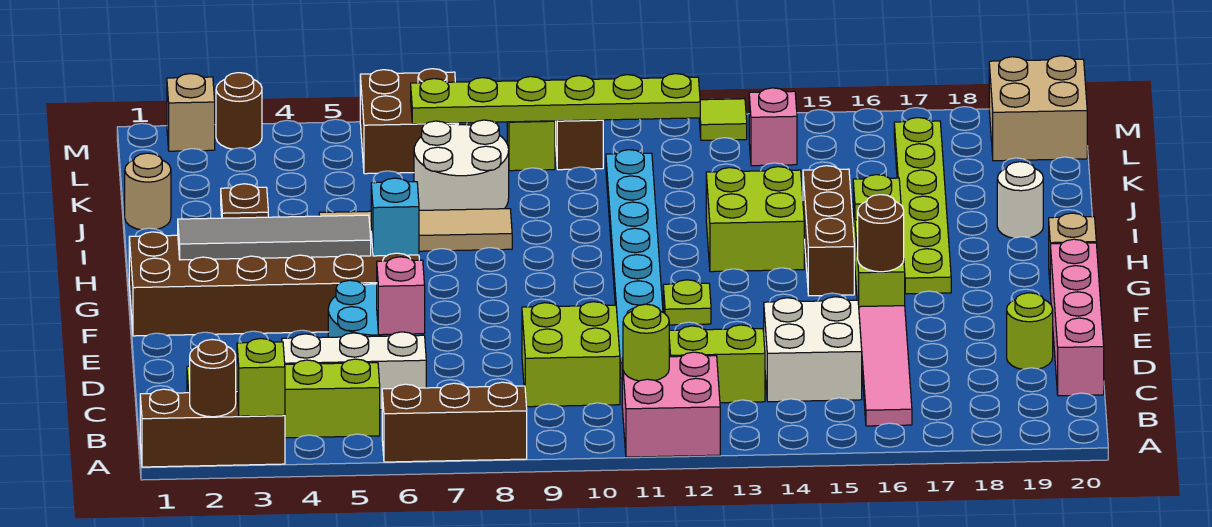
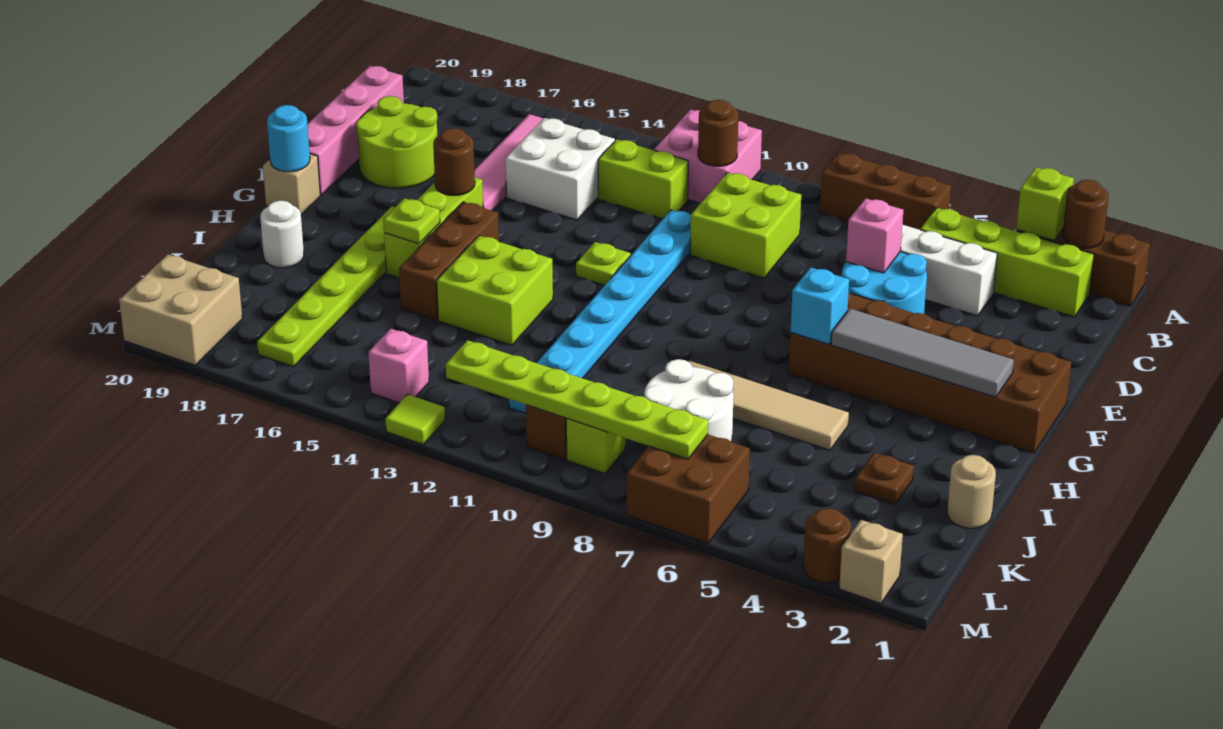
lime round brick B11 level 2 -> brown round brick B11 level 2
lime round brick D19 level 1 -> lime round brick D18:E19 level 1
none -> cyan round brick G20 level 2

